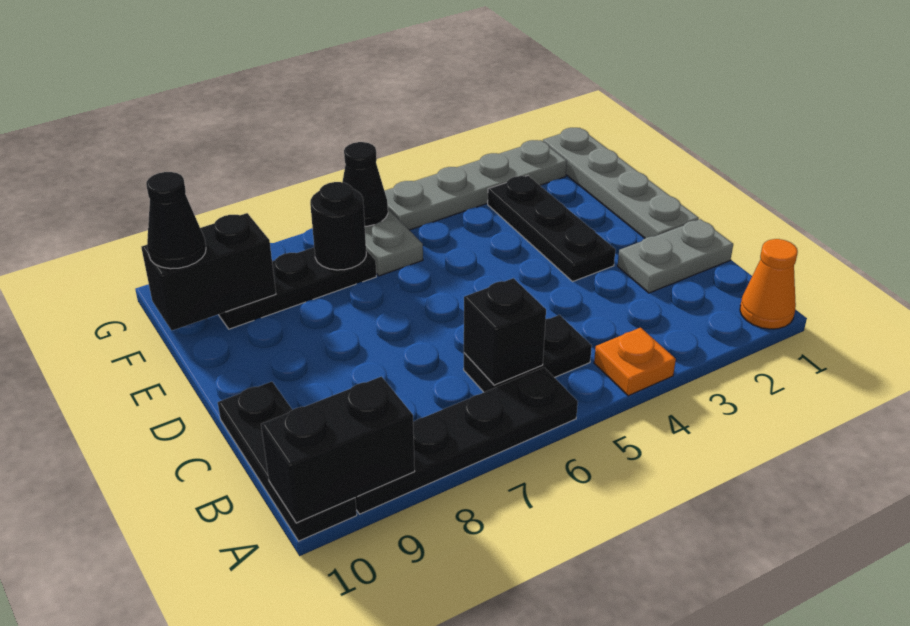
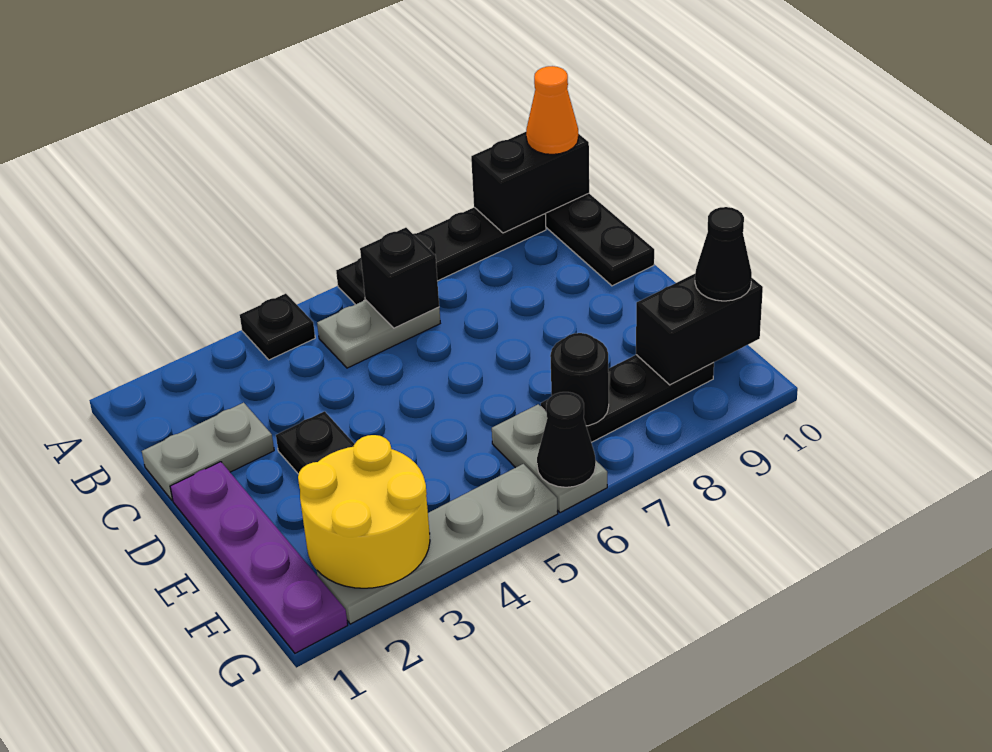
orange cone A1 level 1 -> orange cone A10 level 3
orange plate A4 level 1 -> black plate A4 level 1
black plate B5:B6 level 1 -> grey plate B5:B6 level 1
grey plate D1:G1 level 1 -> purple plate D1:G1 level 1
none -> yellow round brick F2:G3 level 2

